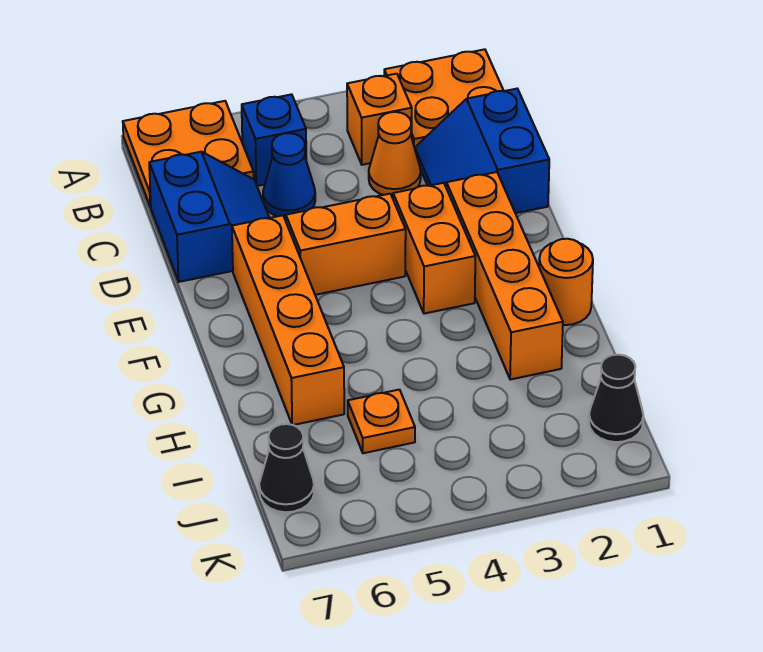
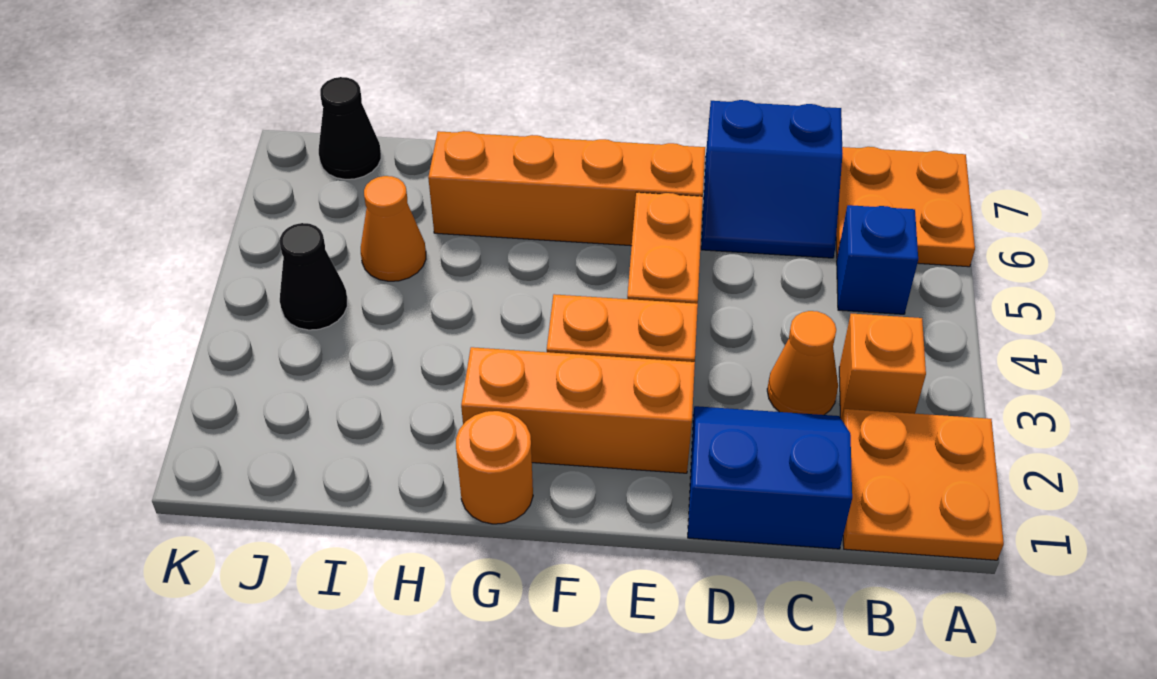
blue cone C5 level 1 -> none
orange brick E2:H2 level 1 -> orange brick E2:G2 level 1
orange plate I5 level 1 -> orange cone I5 level 1
black cone J1 level 1 -> black cone J4 level 1

